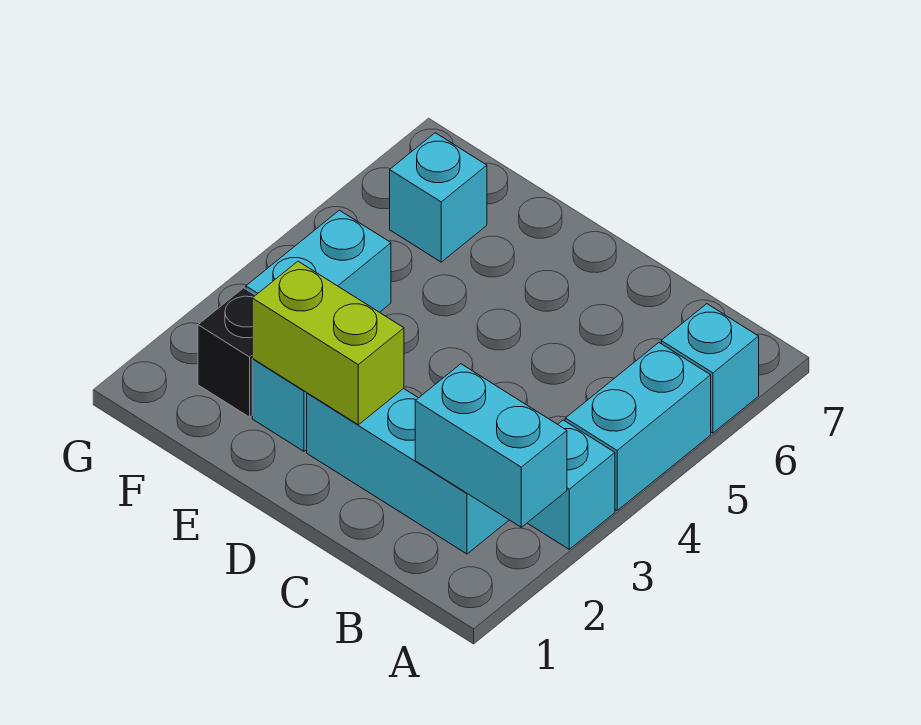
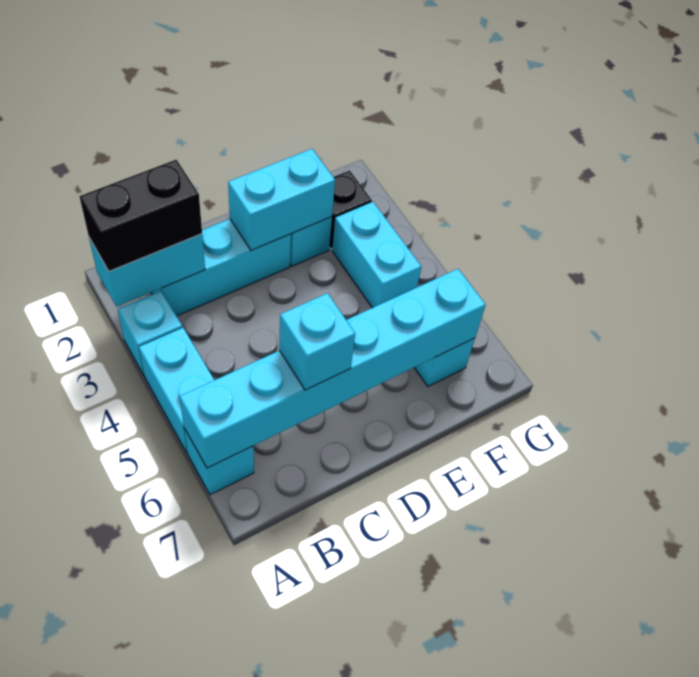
none -> black brick A2:B2 level 3
none -> cyan brick A6:F6 level 2
none -> cyan brick C6 level 3
lime brick D2:E2 level 2 -> cyan brick D2:E2 level 2

